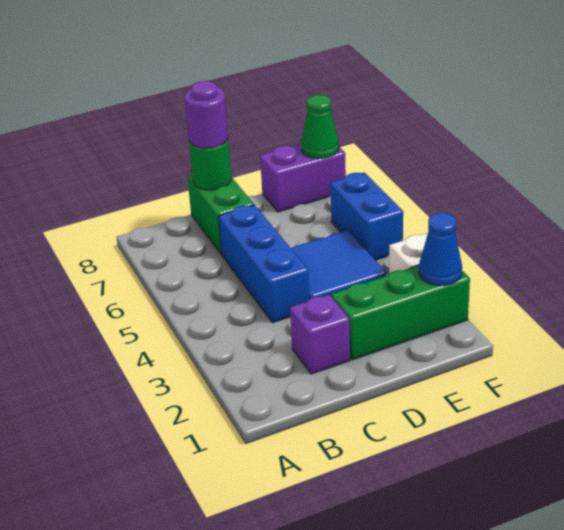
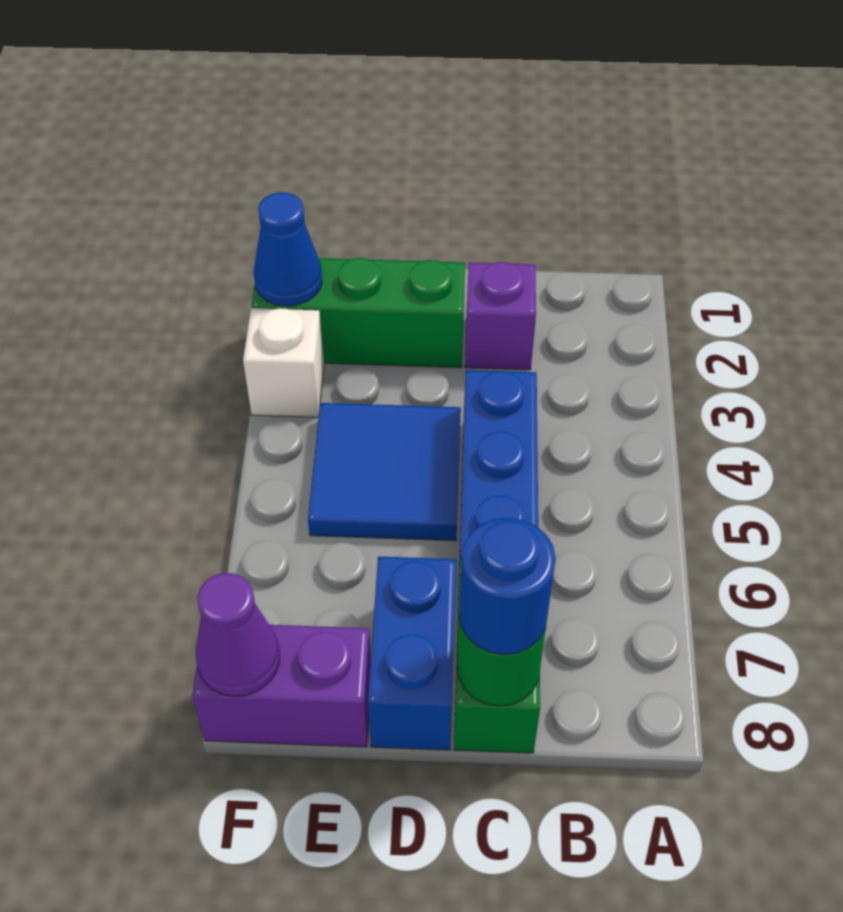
purple round brick C8 level 3 -> blue round brick C8 level 3
blue brick F5:F6 level 1 -> blue brick D7:D8 level 1
green cone F8 level 2 -> purple cone F8 level 2

